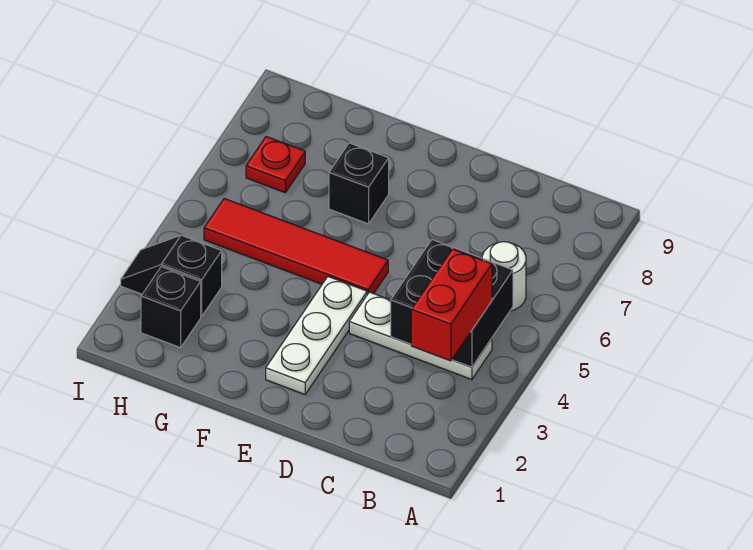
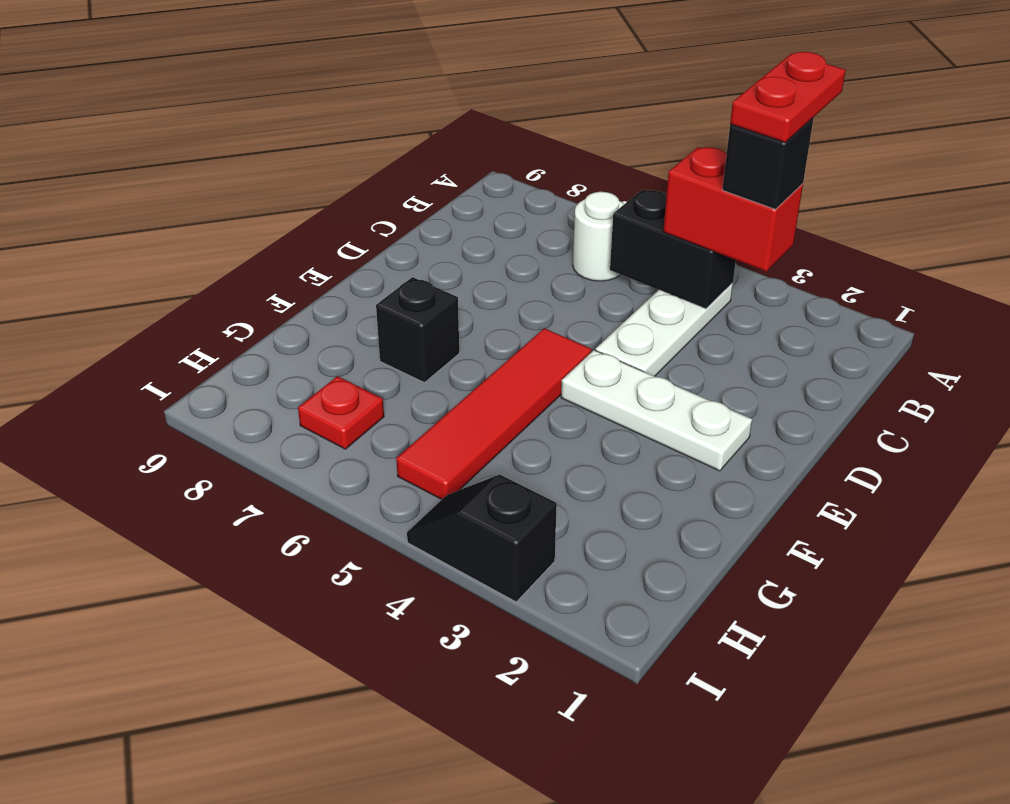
none -> red plate A3:B3 level 5
black brick B4:C5 level 2 -> black brick B4:B5 level 2
black brick H2 level 1 -> black brick B3 level 4
black slope H3:I3 level 1 top H -> black slope I3:I4 level 1 top 3

